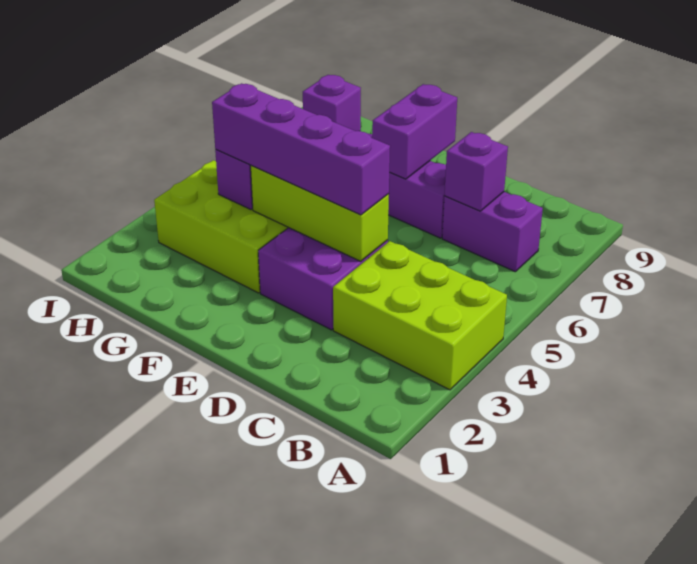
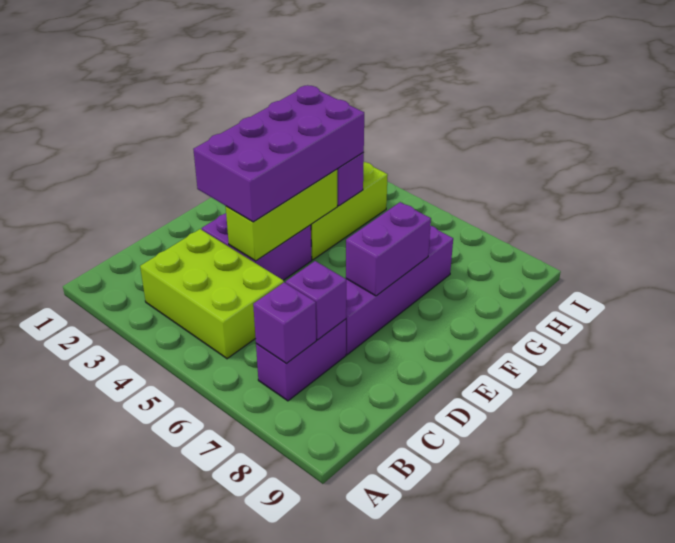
lime brick A3:C4 level 1 -> lime brick B3:C5 level 1
purple brick D4:G4 level 3 -> purple brick D3:G4 level 3
purple brick E7:E8 level 2 -> purple brick E7:F7 level 2
purple brick G7 level 2 -> purple brick B7 level 2

